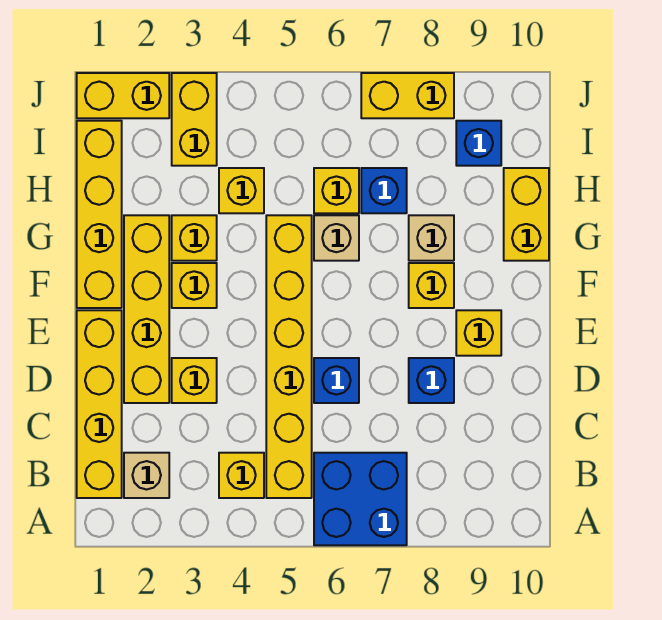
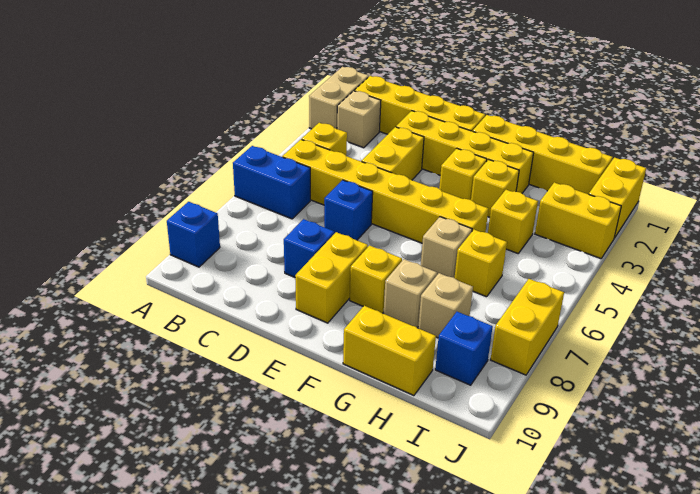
none -> tan brick A1:A2 level 1
blue brick A6:B7 level 1 -> blue brick A6:B6 level 1
yellow brick D3 level 1 -> yellow brick D3:D4 level 1
yellow brick E9 level 1 -> yellow brick E8:E9 level 1
blue brick H7 level 1 -> blue brick A9 level 1
none -> tan brick H8 level 1

